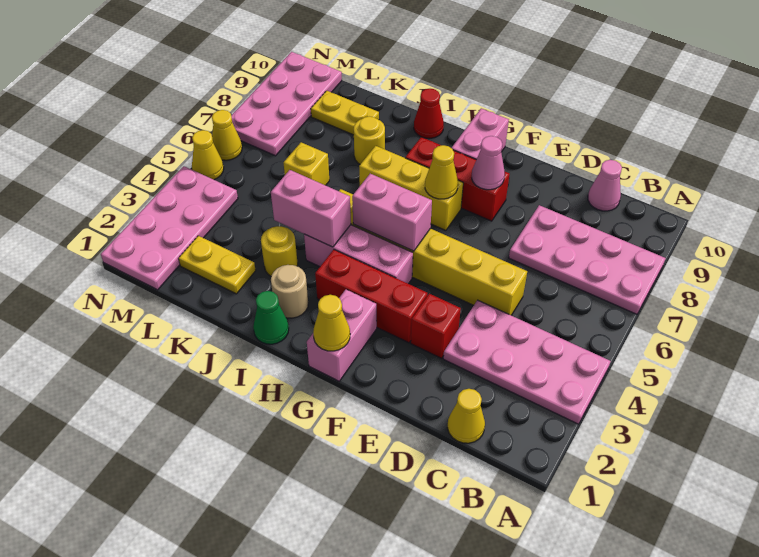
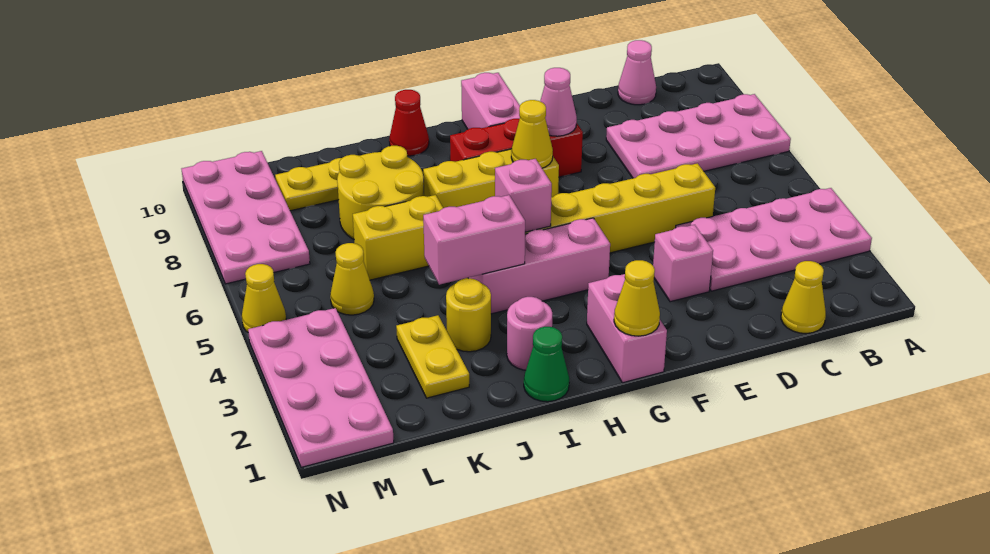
red brick E3 level 1 -> pink brick E3 level 1
red brick F3:H3 level 1 -> none
pink brick G5:H5 level 2 -> pink brick H5 level 2
tan round brick I2 level 1 -> pink round brick I2 level 1
yellow round brick J8 level 1 -> yellow round brick J7:K8 level 1
yellow plate K2:L2 level 1 -> yellow plate K2:K3 level 1
yellow brick K6 level 1 -> yellow brick J6:K6 level 1
yellow cone N6 level 1 -> yellow cone L5 level 1

